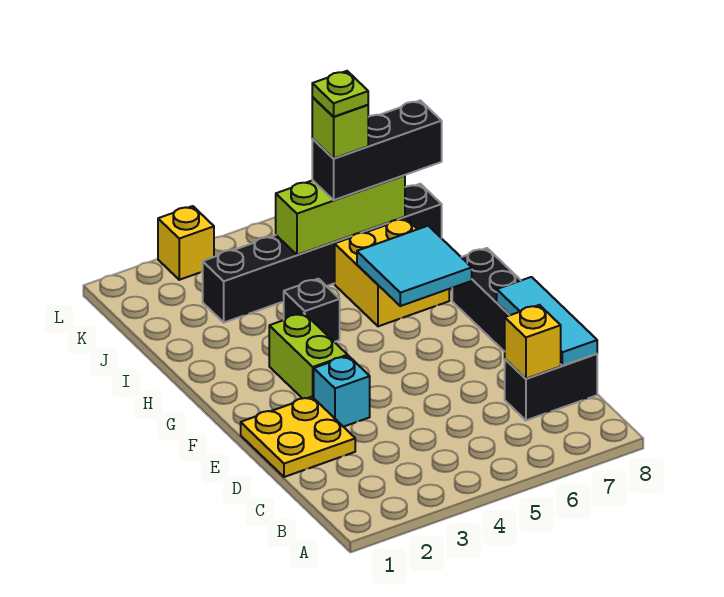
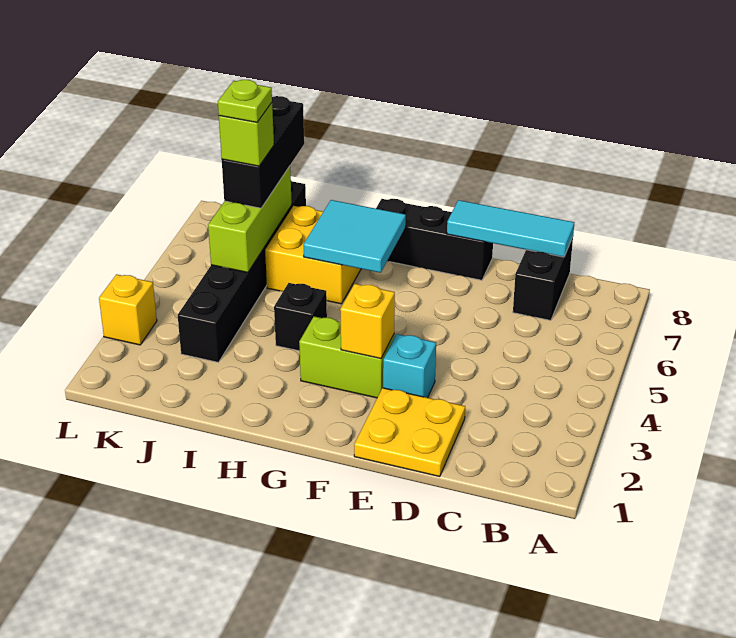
yellow brick C7 level 2 -> yellow brick F3 level 2

